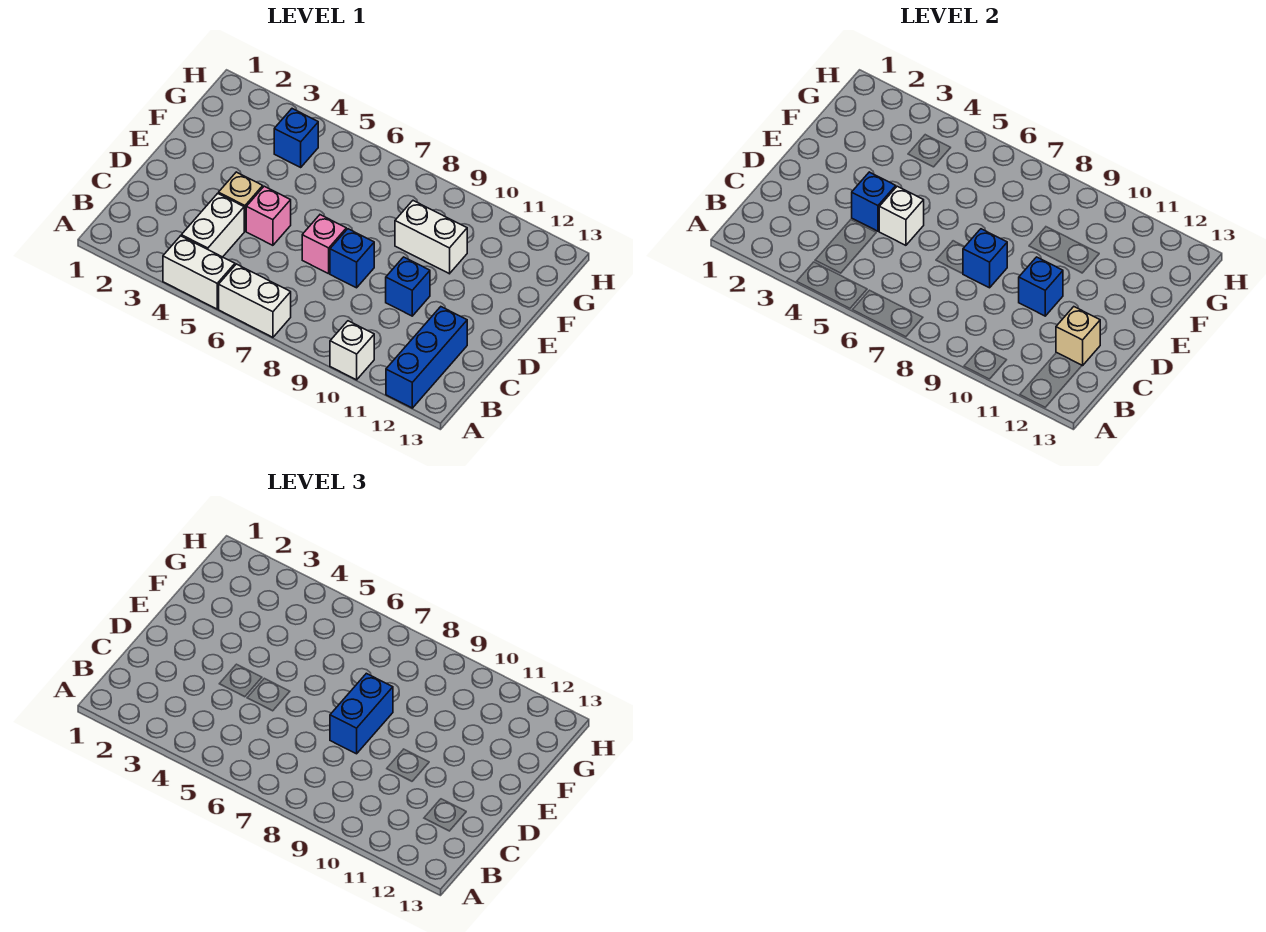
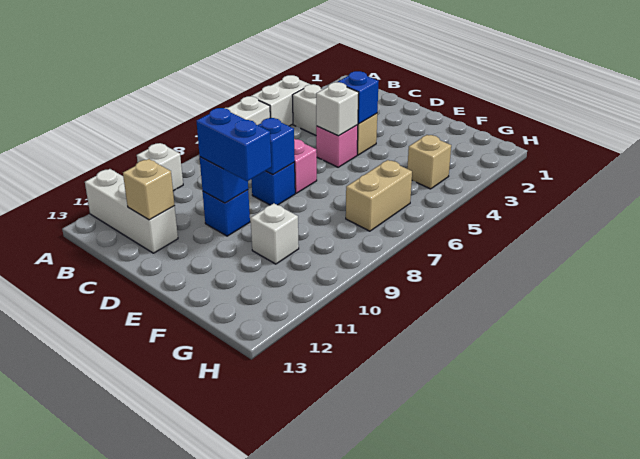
blue brick A12:C12 level 1 -> white brick A12:C12 level 1
blue brick D8:E8 level 3 -> blue brick D10:E10 level 3
white brick F9:F10 level 1 -> white brick F10 level 1
blue brick G4 level 1 -> tan brick G4 level 1
none -> tan brick G6:G7 level 1

